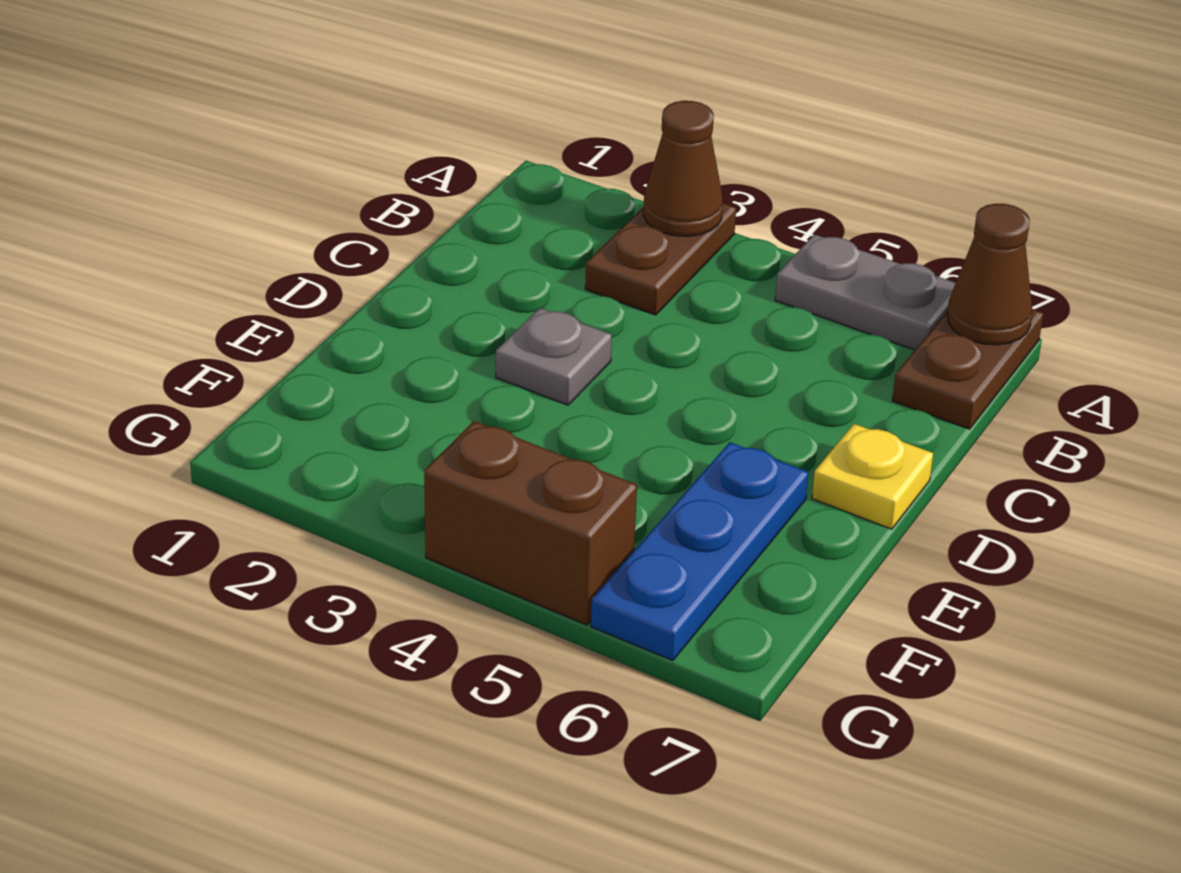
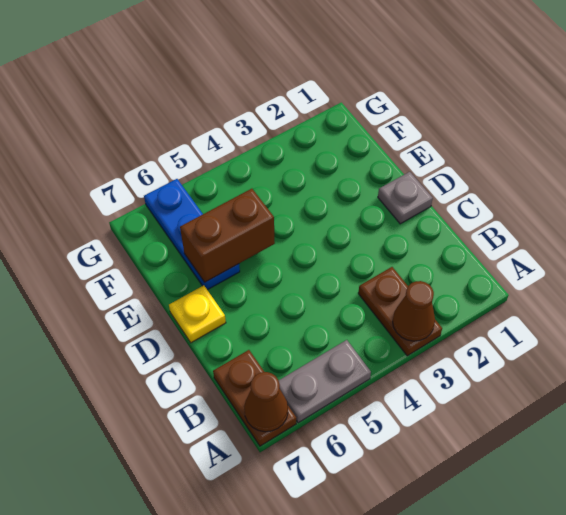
grey plate D3 level 1 -> grey plate D1 level 1
brown brick G4:G5 level 1 -> brown brick E5:E6 level 2

